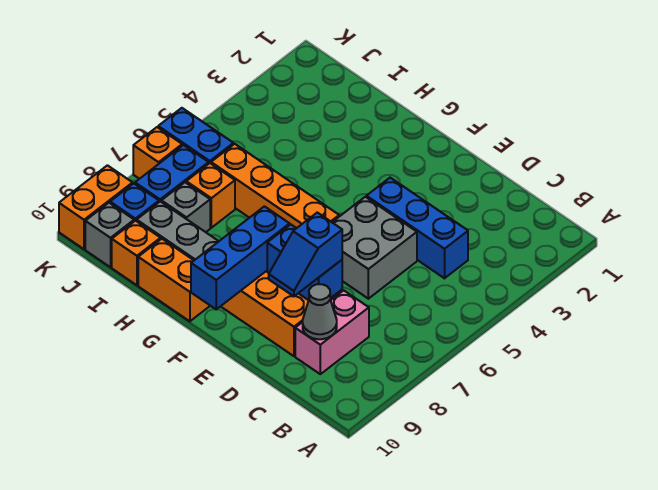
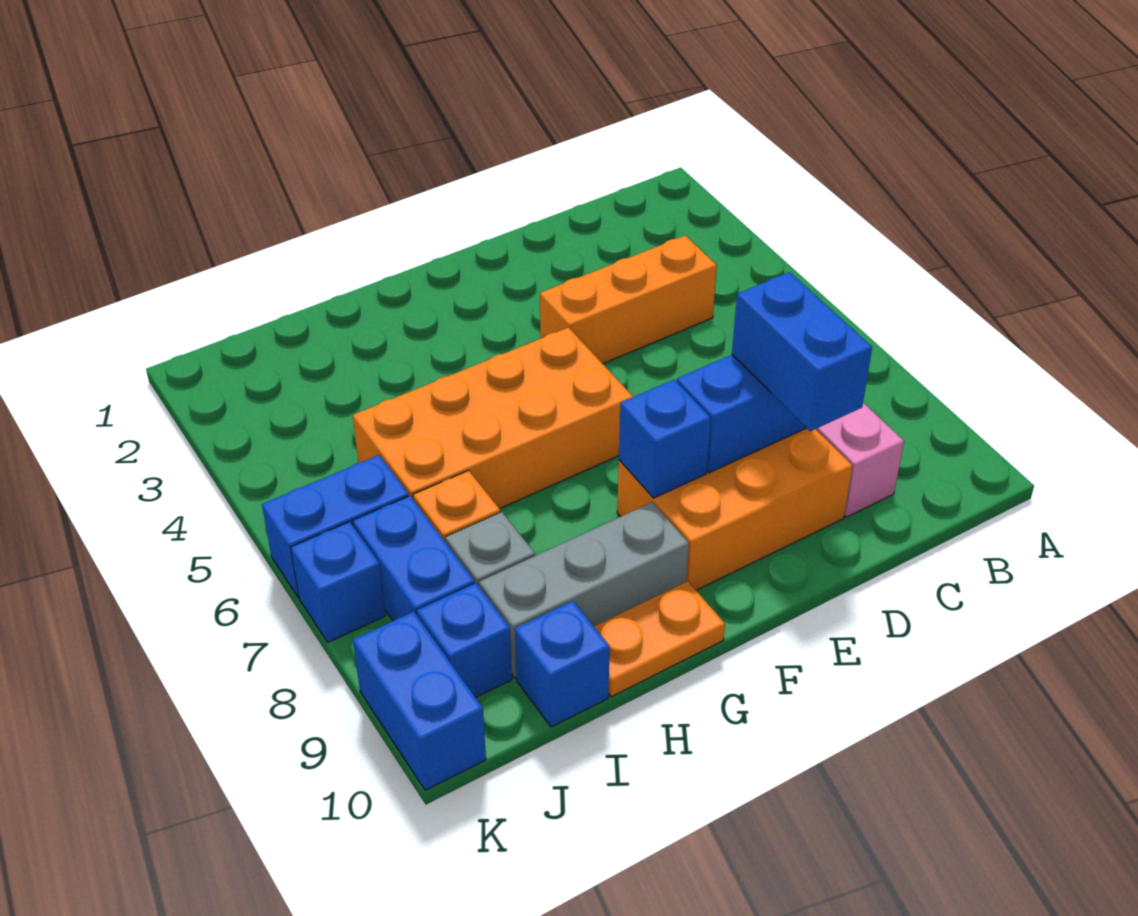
blue brick C4:E4 level 1 -> orange brick C4:E4 level 1
grey cone C9 level 2 -> none
grey brick D5:E6 level 1 -> none
blue slope D8:D9 level 3 top 8 -> blue brick D8:D9 level 3
orange brick F6:I6 level 1 -> orange brick F5:I6 level 1
blue brick F8:F10 level 2 -> blue brick F8 level 2
orange brick G10:H10 level 1 -> orange plate G10:H10 level 1
orange brick I10 level 1 -> blue brick I10 level 1
grey brick J10 level 1 -> none
orange brick K7 level 1 -> blue brick K7 level 1
orange brick K9:K10 level 1 -> blue brick K9:K10 level 1

